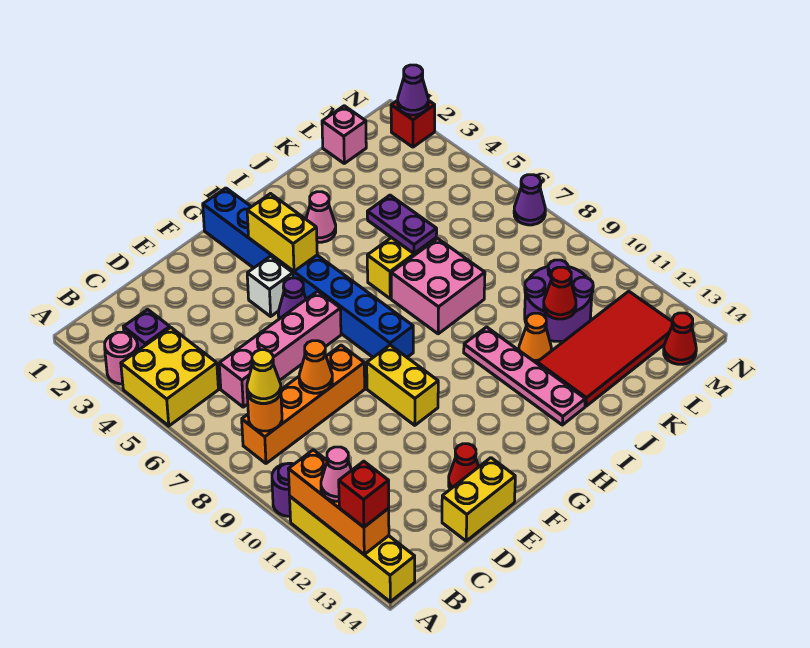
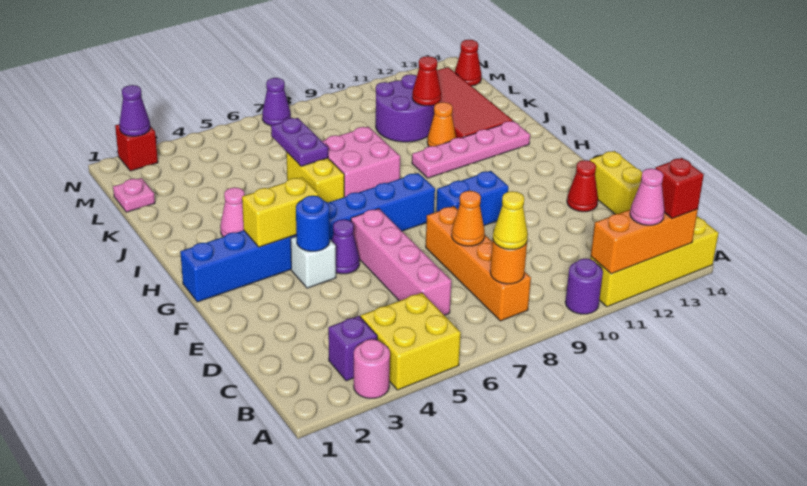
none -> blue round brick F4 level 2
yellow brick F9:F10 level 1 -> blue brick F9:F10 level 1
purple plate J5:J6 level 2 -> purple plate J6:K6 level 2
pink brick L1 level 1 -> pink plate L1 level 1

